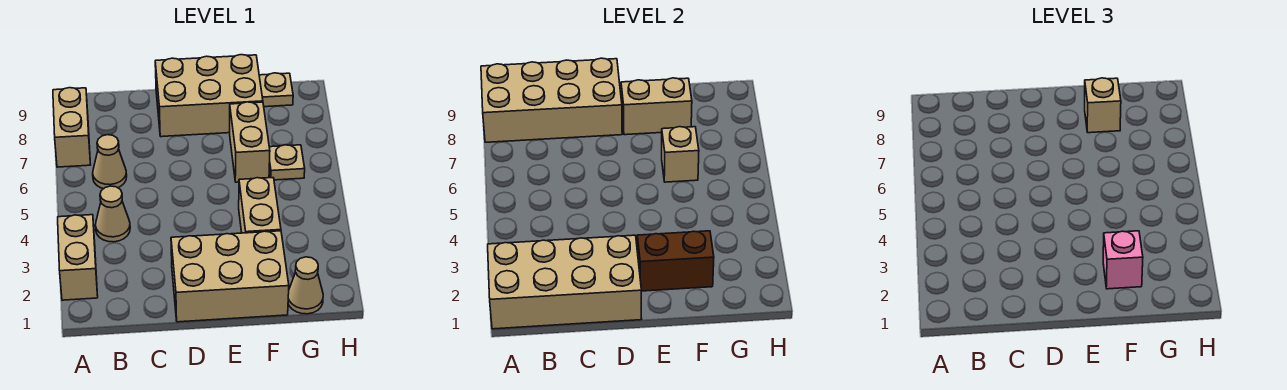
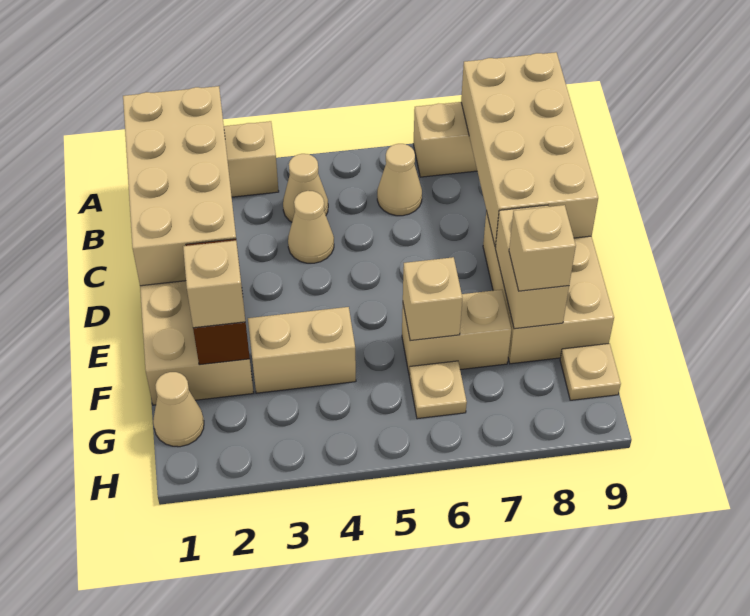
none -> tan cone C4 level 1
pink brick F2 level 3 -> tan brick F2 level 3

